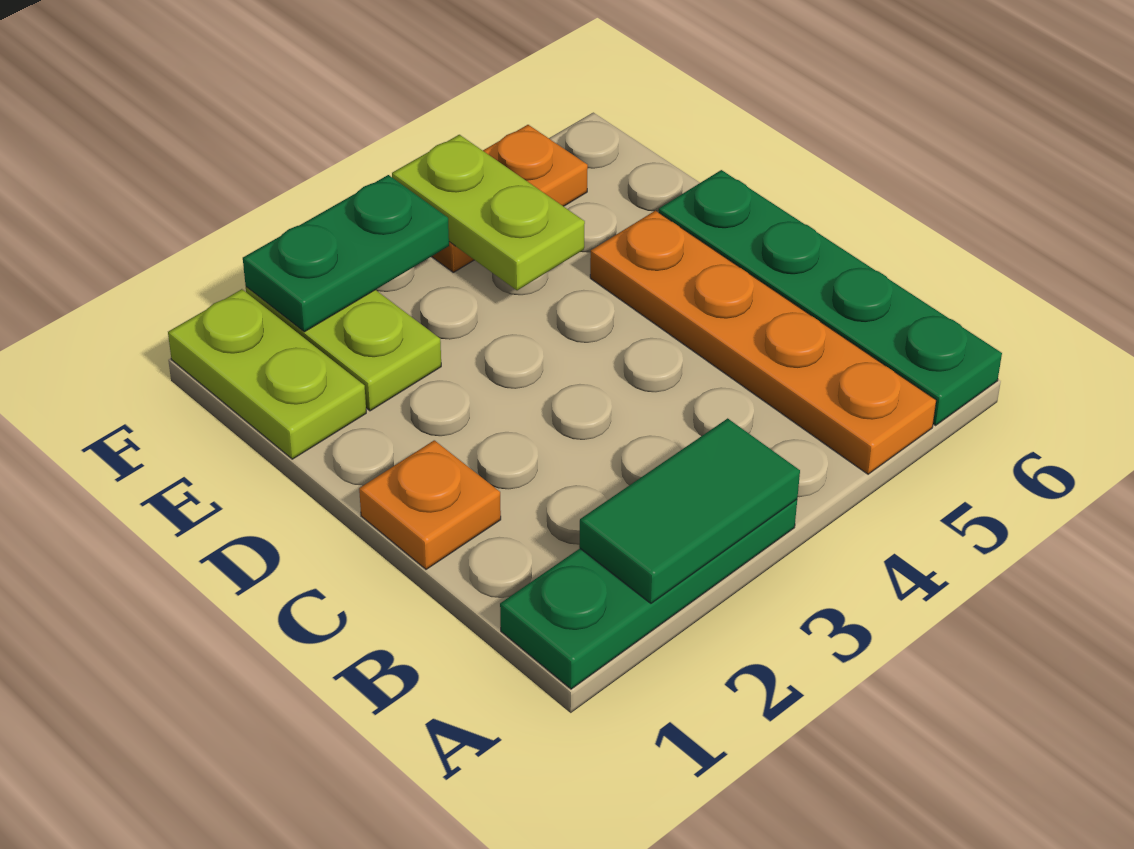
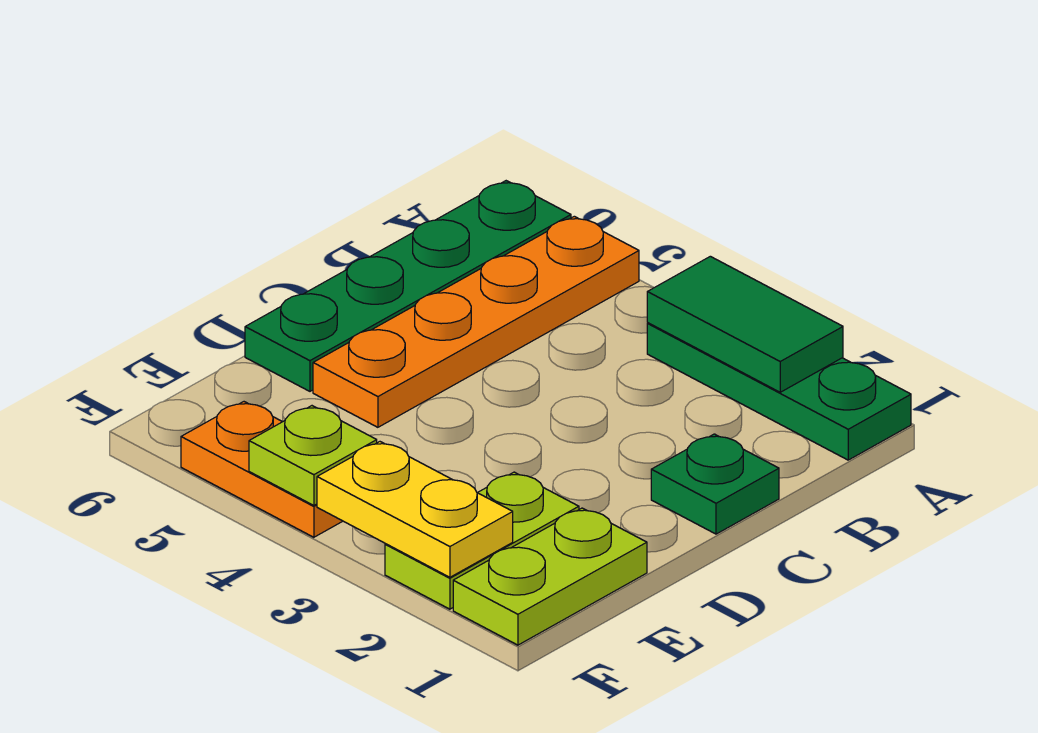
orange plate C1 level 1 -> green plate C1 level 1
lime plate E4:F4 level 2 -> lime plate F4 level 2
green plate F2:F3 level 2 -> yellow plate F2:F3 level 2

